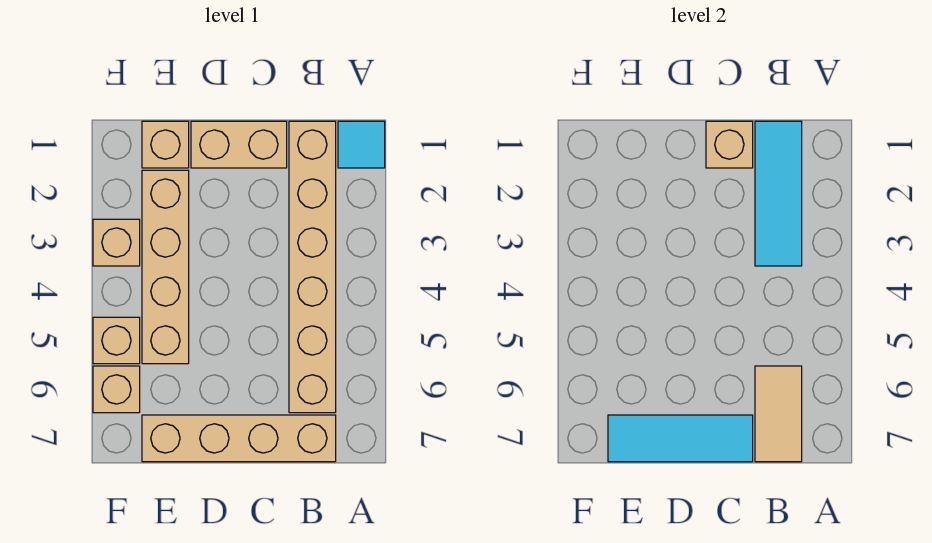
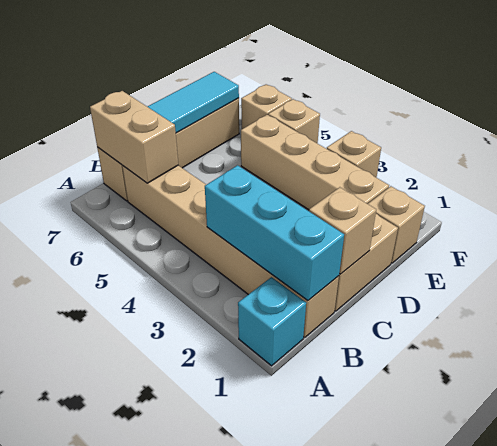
cyan tile A1 level 1 -> cyan brick A1 level 1
cyan tile B1:B3 level 2 -> cyan brick B1:B3 level 2
tan tile B6:B7 level 2 -> tan brick B6:B7 level 2

